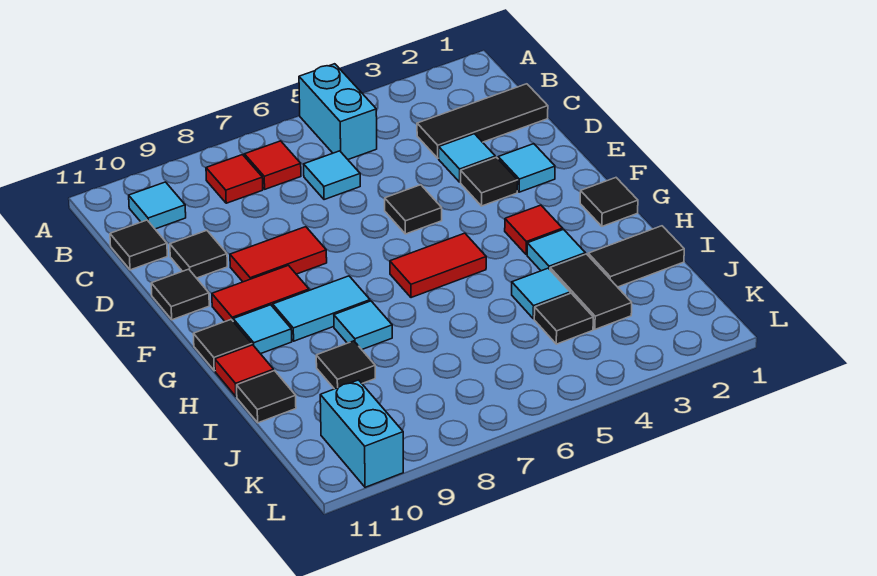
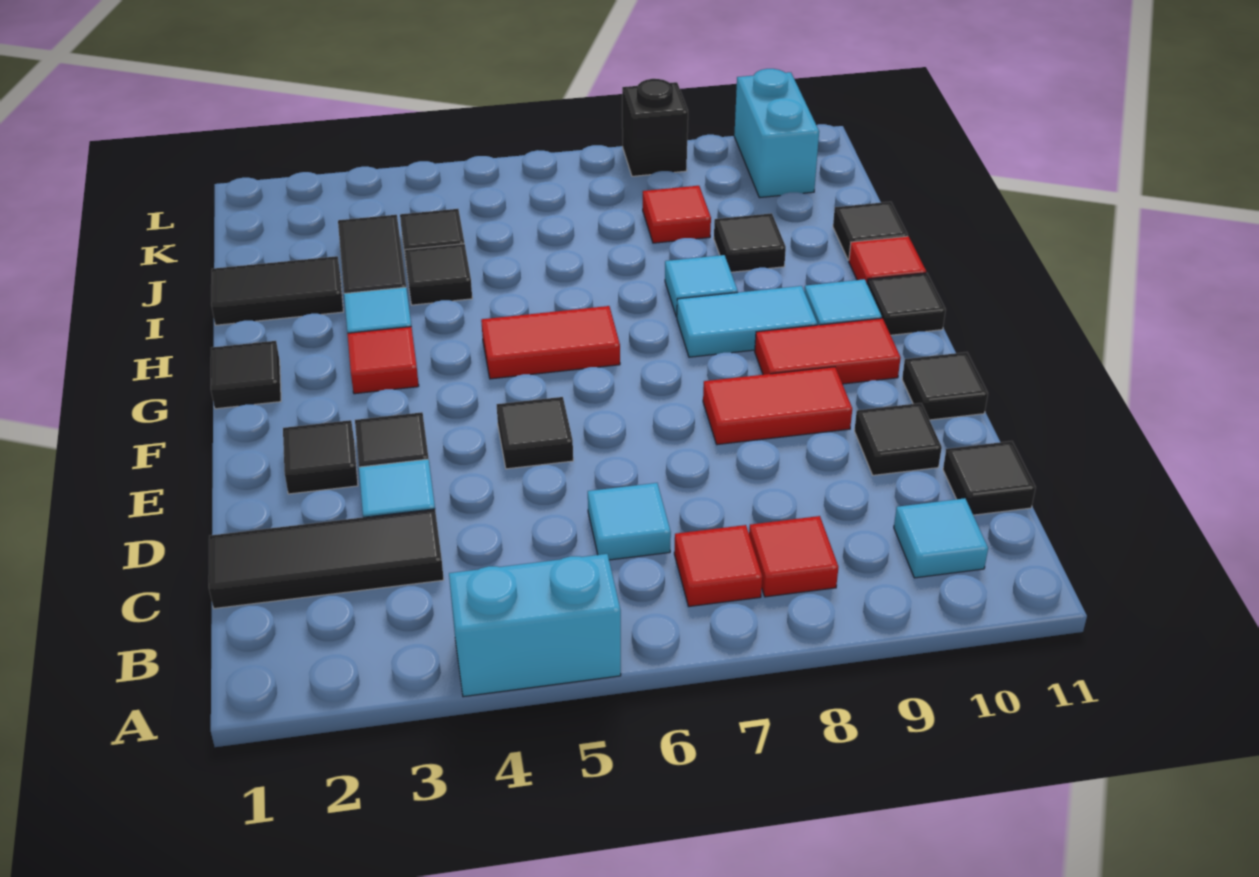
cyan brick A5:B5 level 1 -> cyan brick A4:A5 level 1
cyan tile E2 level 1 -> black tile E2 level 1
cyan tile I4 level 1 -> black tile I4 level 1
none -> red tile J8 level 1
none -> black brick L8 level 1

